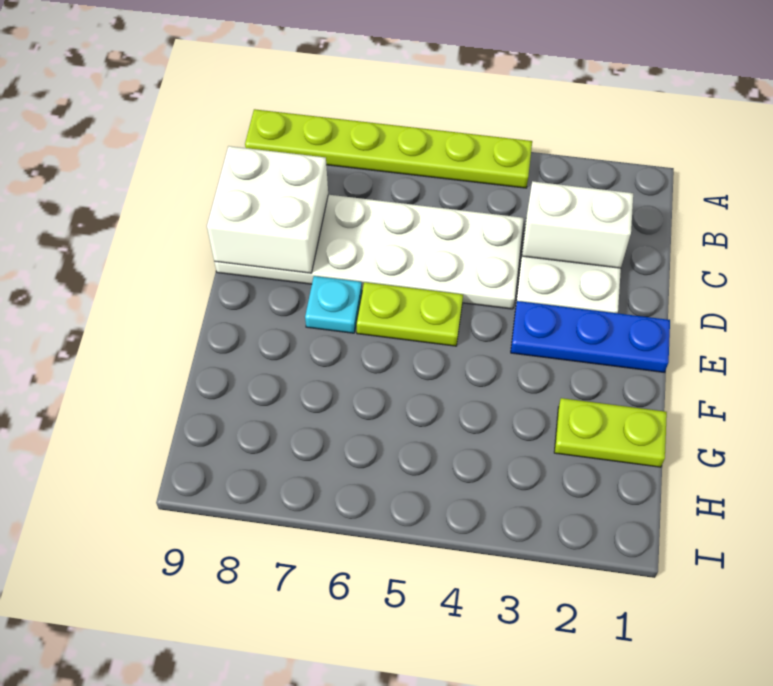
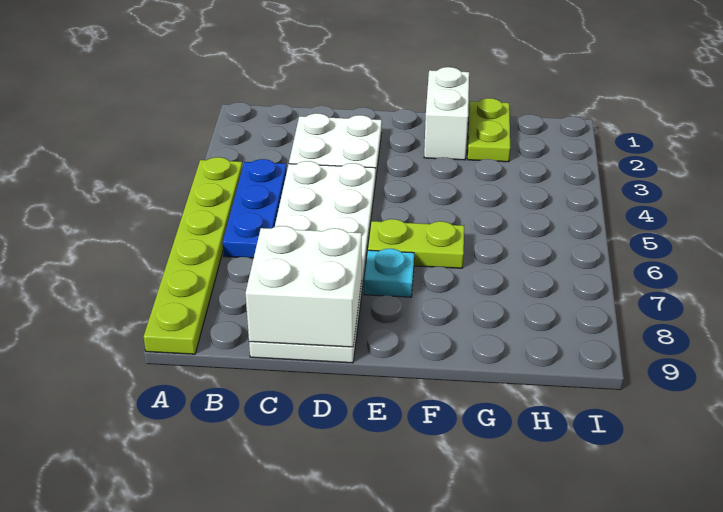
white brick C2:C3 level 2 -> white brick F1:F2 level 1
blue plate E1:E3 level 1 -> blue plate B4:B6 level 1
lime plate E5:E6 level 1 -> lime plate E6:F6 level 1

